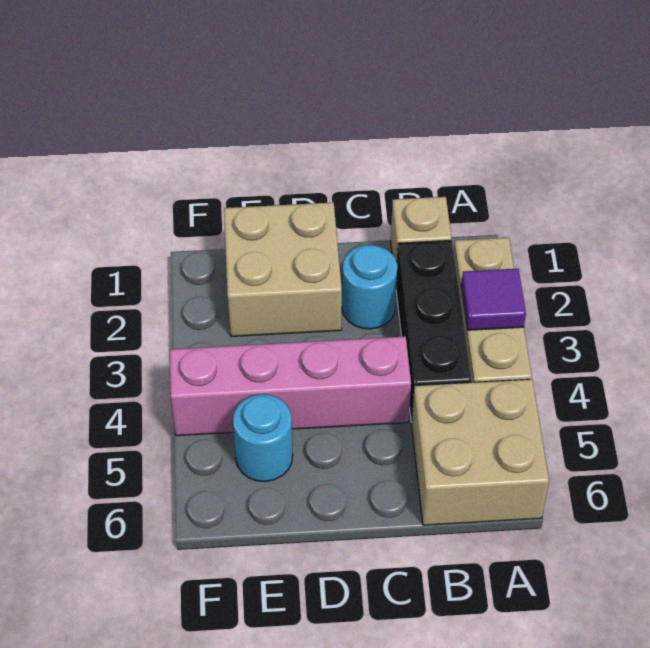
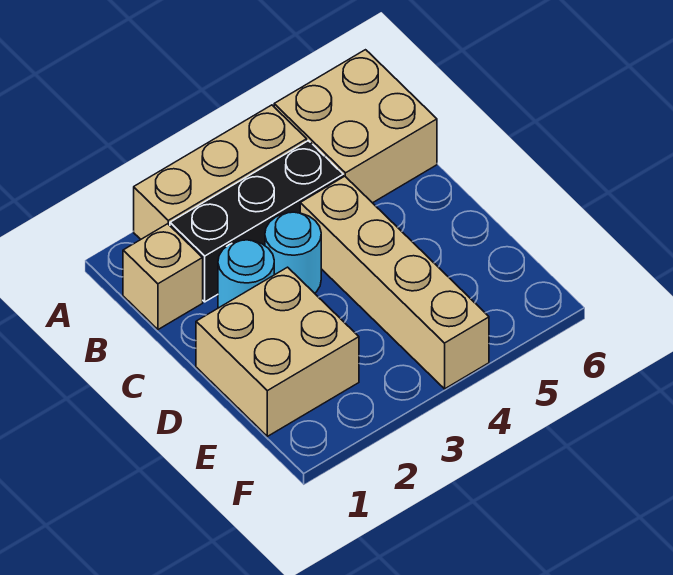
purple tile A3 level 2 -> none
pink brick C4:F4 level 1 -> tan brick C4:F4 level 1
cyan round brick E5 level 1 -> cyan round brick C3 level 1

